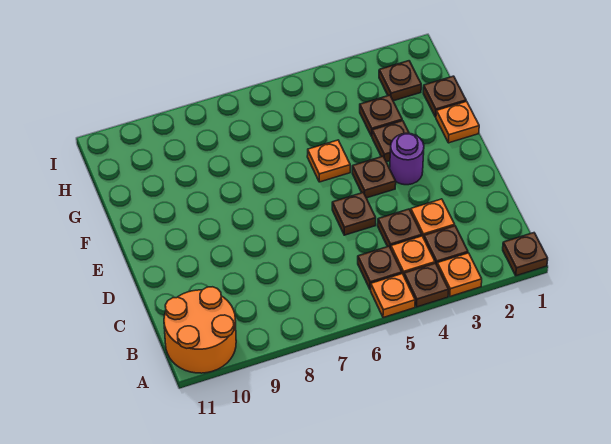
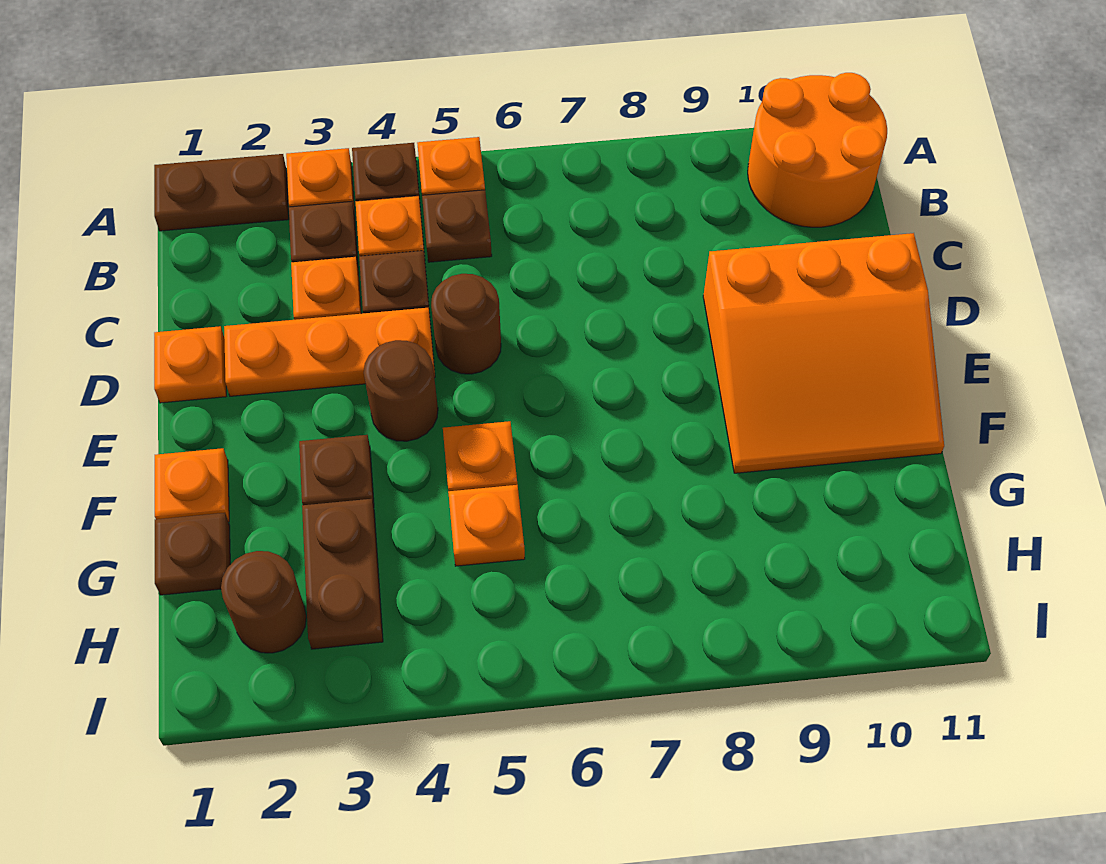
brown plate A1 level 1 -> brown plate A1:A2 level 1
none -> orange plate D1 level 1
none -> orange plate D2:D4 level 1
brown plate D5 level 1 -> brown round brick D5 level 1
none -> orange slope D9:F11 level 1 top D
purple round brick E3 level 1 -> none
brown plate E4 level 1 -> brown round brick E4 level 1
brown plate G3 level 1 -> brown plate G3:H3 level 1
none -> orange plate G5 level 1
brown plate H2 level 1 -> brown round brick H2 level 1

